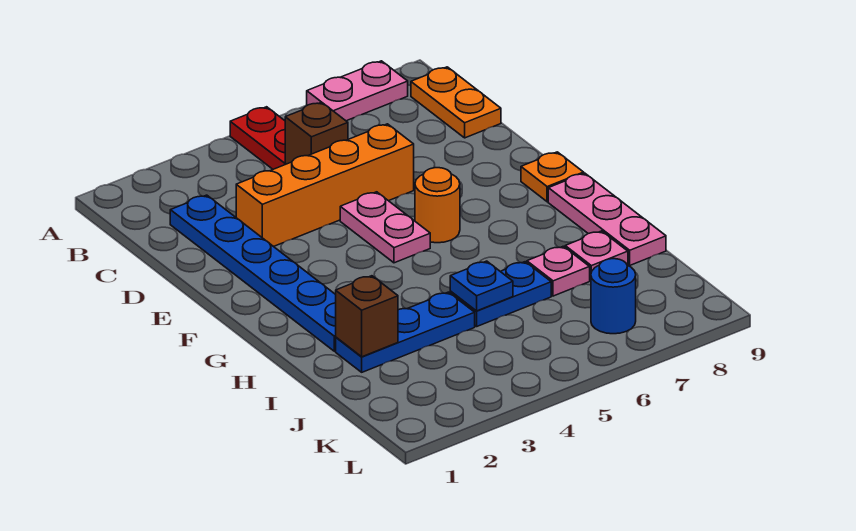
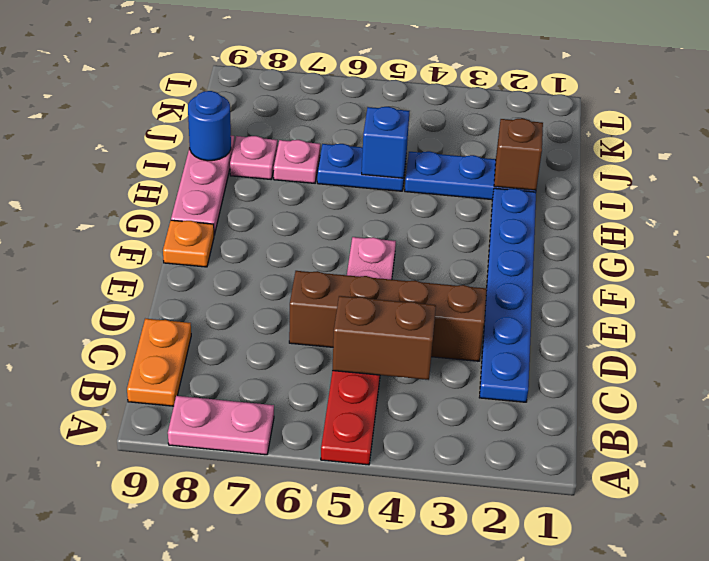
brown brick C5 level 2 -> brown brick C4:C5 level 2
orange brick D3:D6 level 1 -> brown brick D3:D6 level 1
orange round brick F6 level 1 -> none
blue plate I5 level 2 -> blue brick I5 level 2
blue round brick K7 level 1 -> blue round brick I9 level 2

